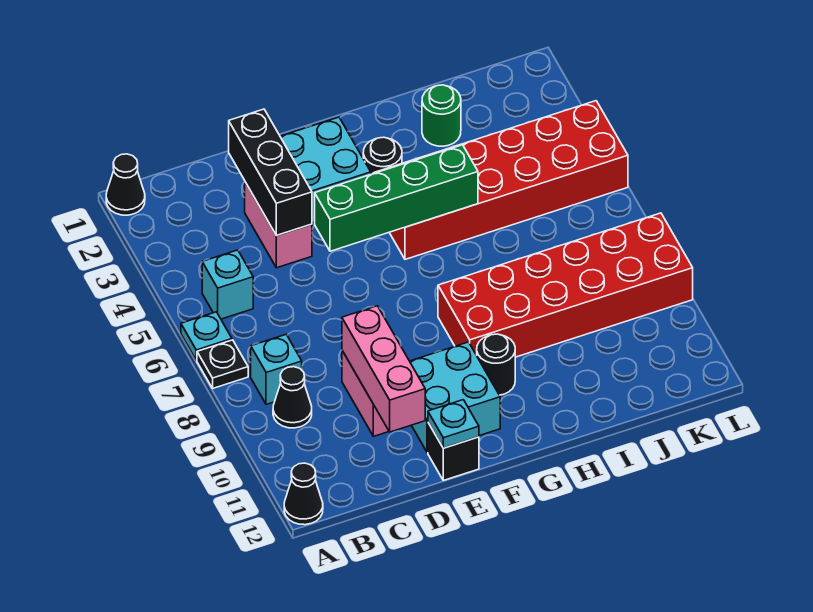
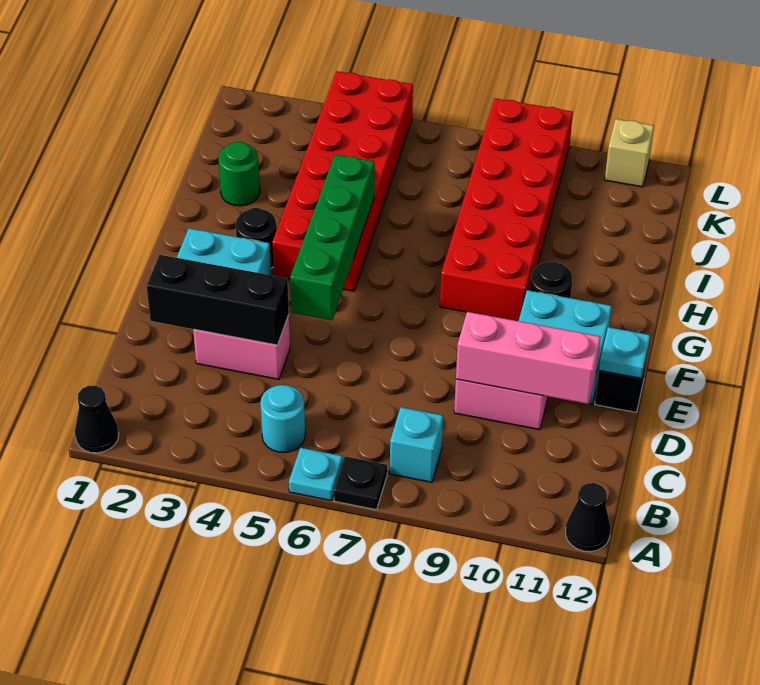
cyan brick B5 level 1 -> cyan round brick B5 level 1
black cone B9 level 1 -> none
none -> tan brick L11 level 1

